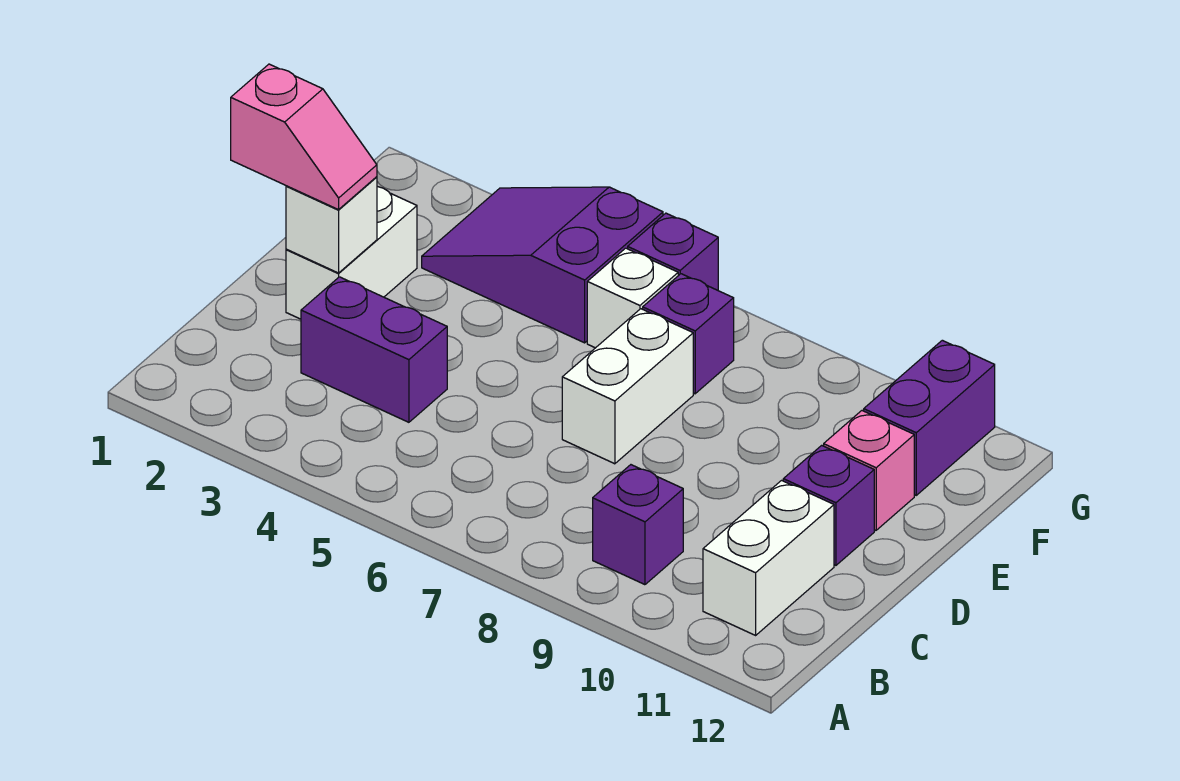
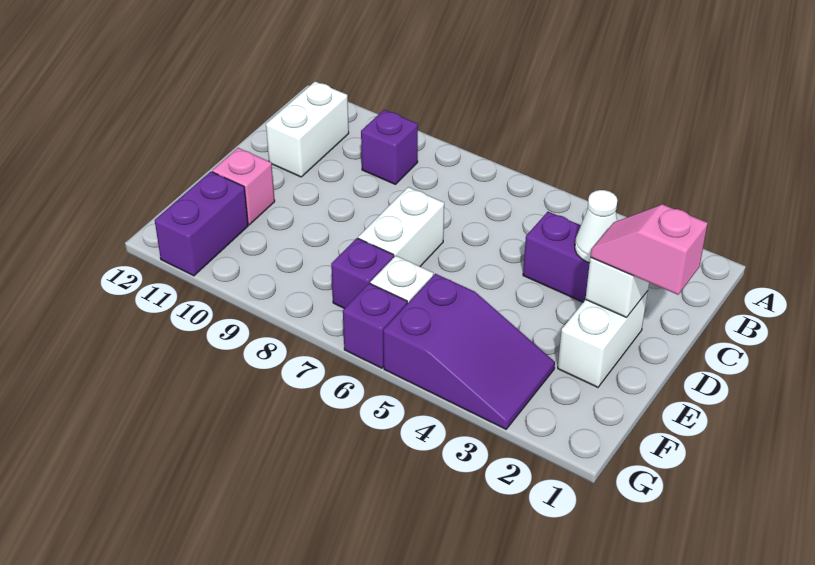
none -> white cone C3 level 2
purple brick D11 level 1 -> none

